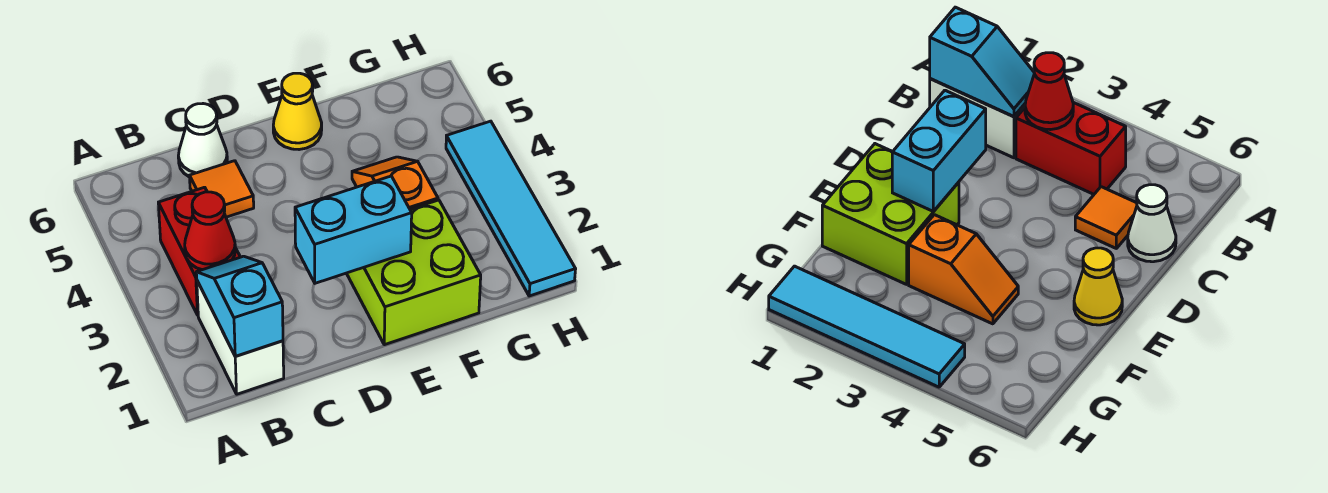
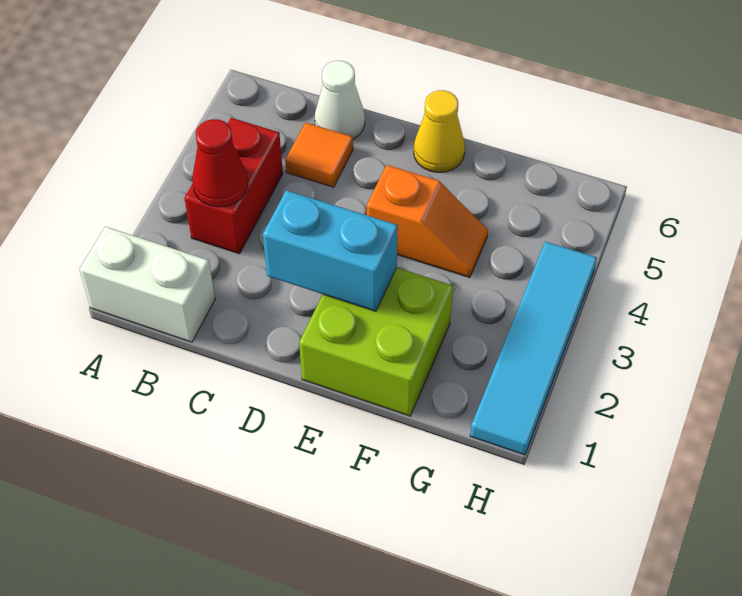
white brick B1:B2 level 1 -> white brick A1:B1 level 1
cyan slope B1:B2 level 2 top 1 -> none
orange slope F3:F4 level 1 top 3 -> orange slope E4:F4 level 1 top E

